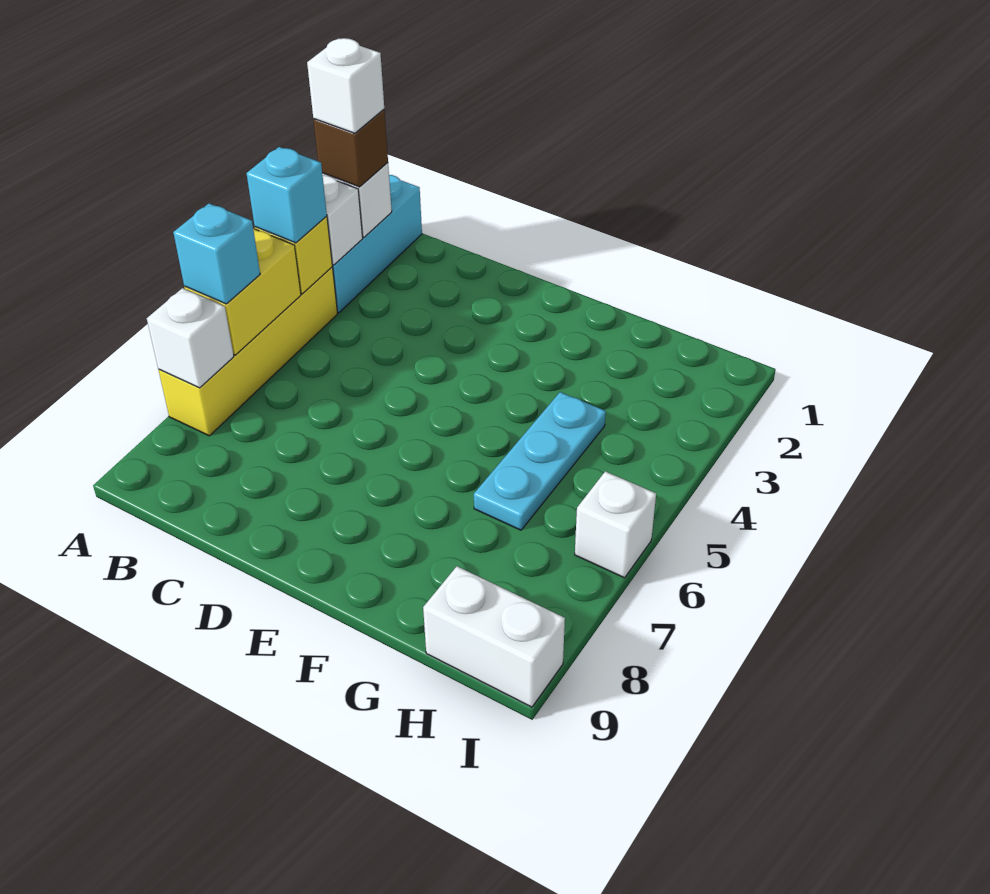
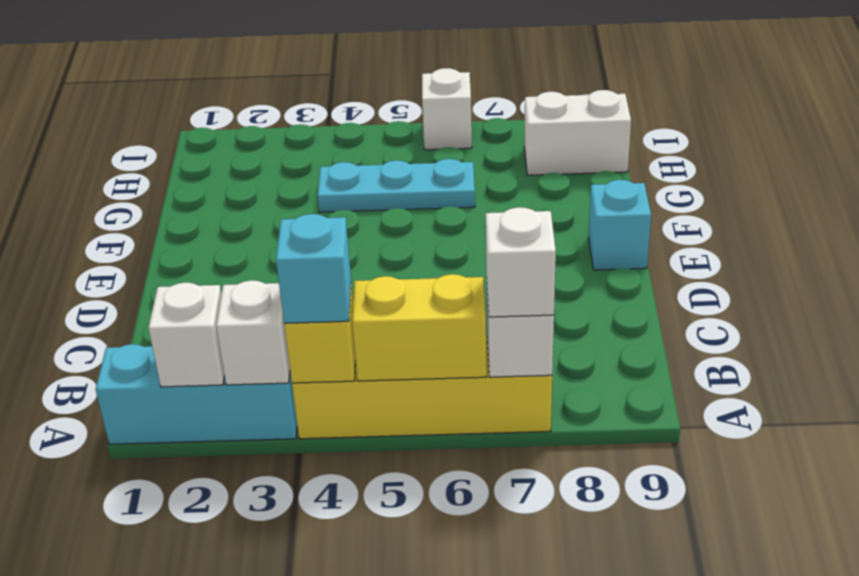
brown brick A2 level 3 -> none
white brick A2 level 4 -> white brick A7 level 3
cyan brick A6 level 3 -> cyan brick E9 level 1
white brick H9:I9 level 1 -> white brick H8:H9 level 1

